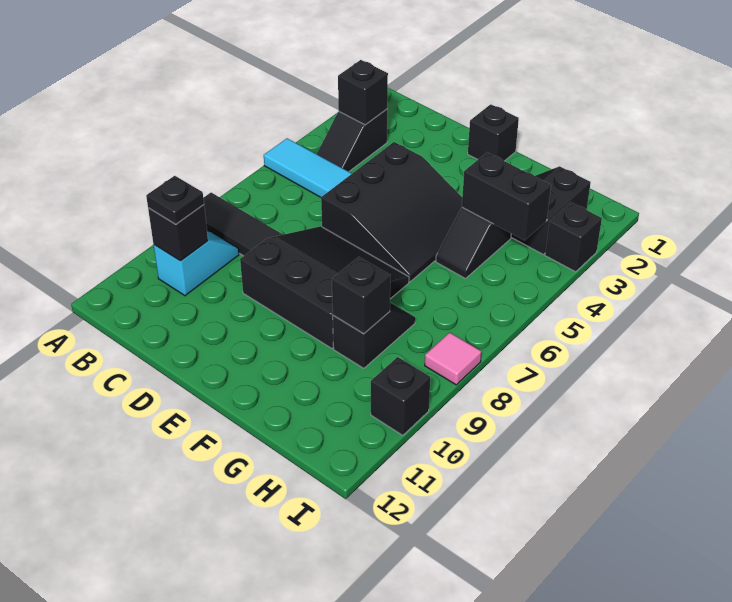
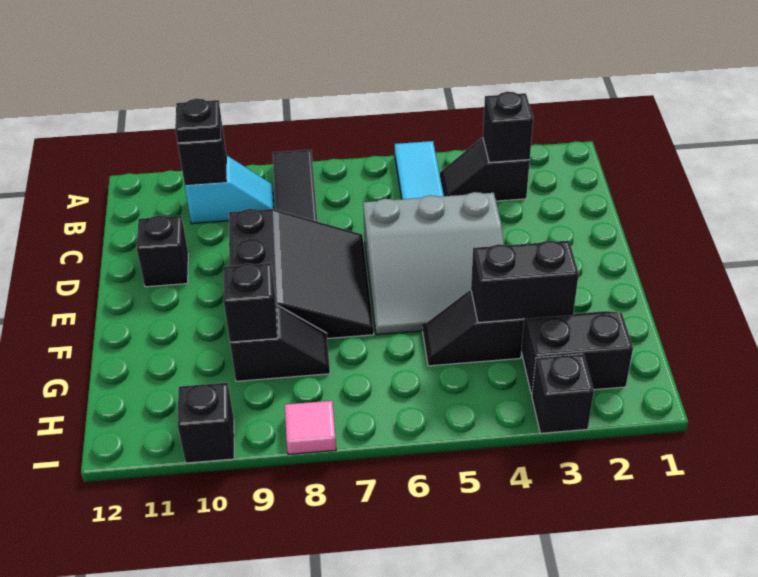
black slope D4:F6 level 1 top D -> grey slope D4:F6 level 1 top D
black brick E1 level 1 -> black brick D11 level 1
black brick G4:H4 level 2 -> black brick G3:G4 level 2

